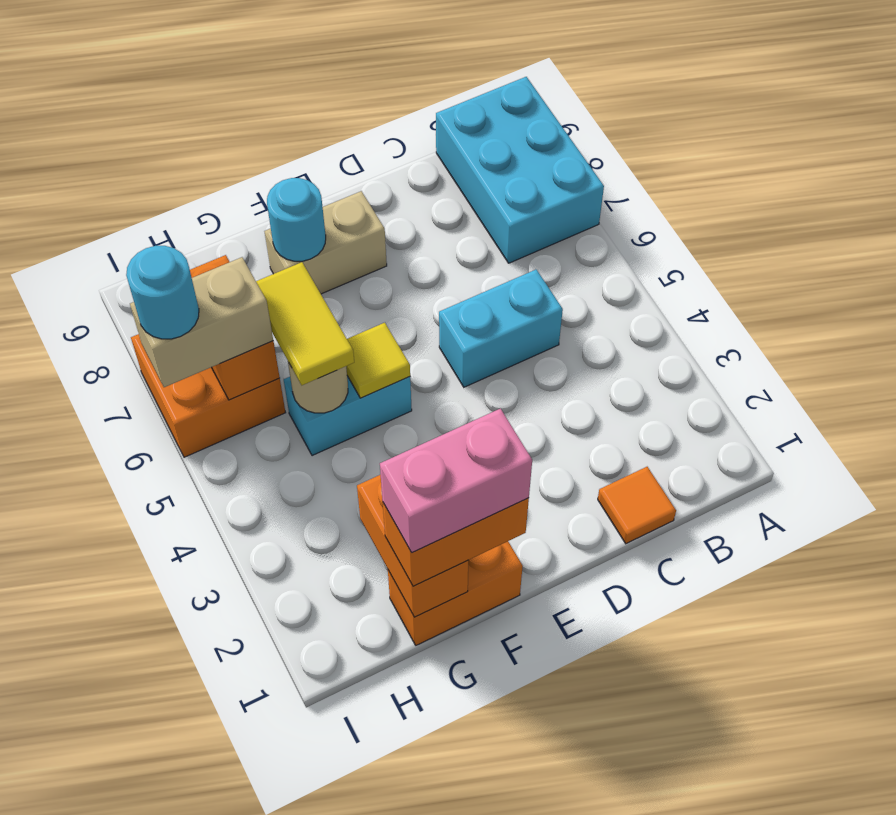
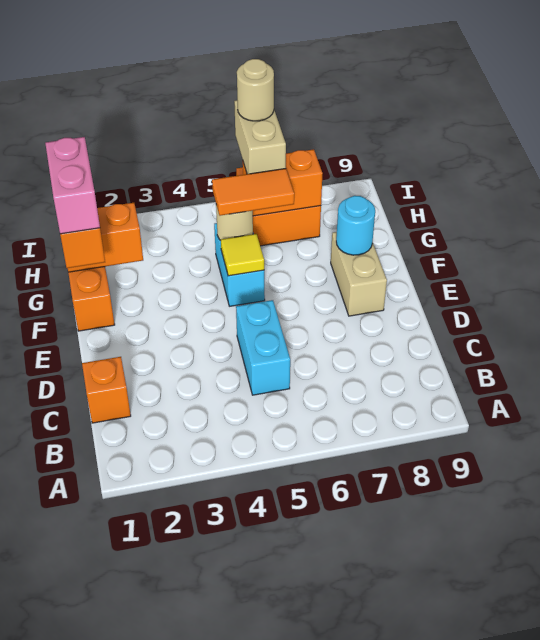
cyan brick A7:B9 level 1 -> none
orange tile C1 level 1 -> orange brick C1 level 1
yellow tile G5:G6 level 3 -> orange tile G5:G6 level 3
cyan round brick I6 level 4 -> tan round brick I6 level 4

